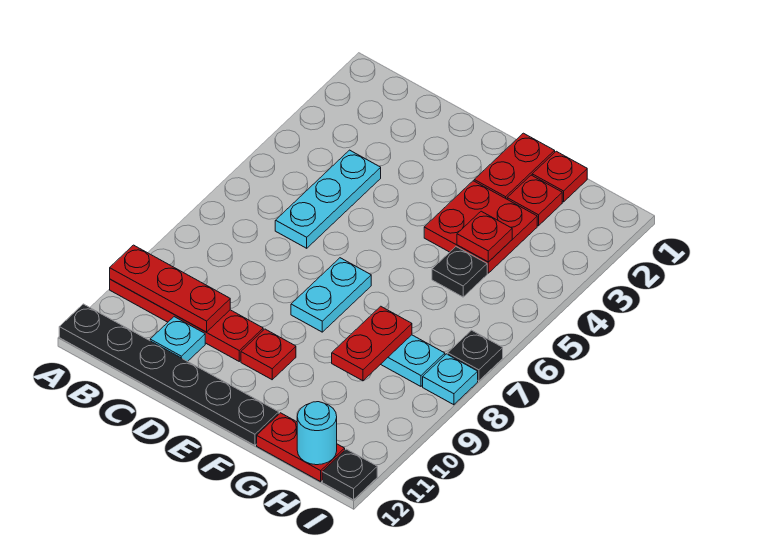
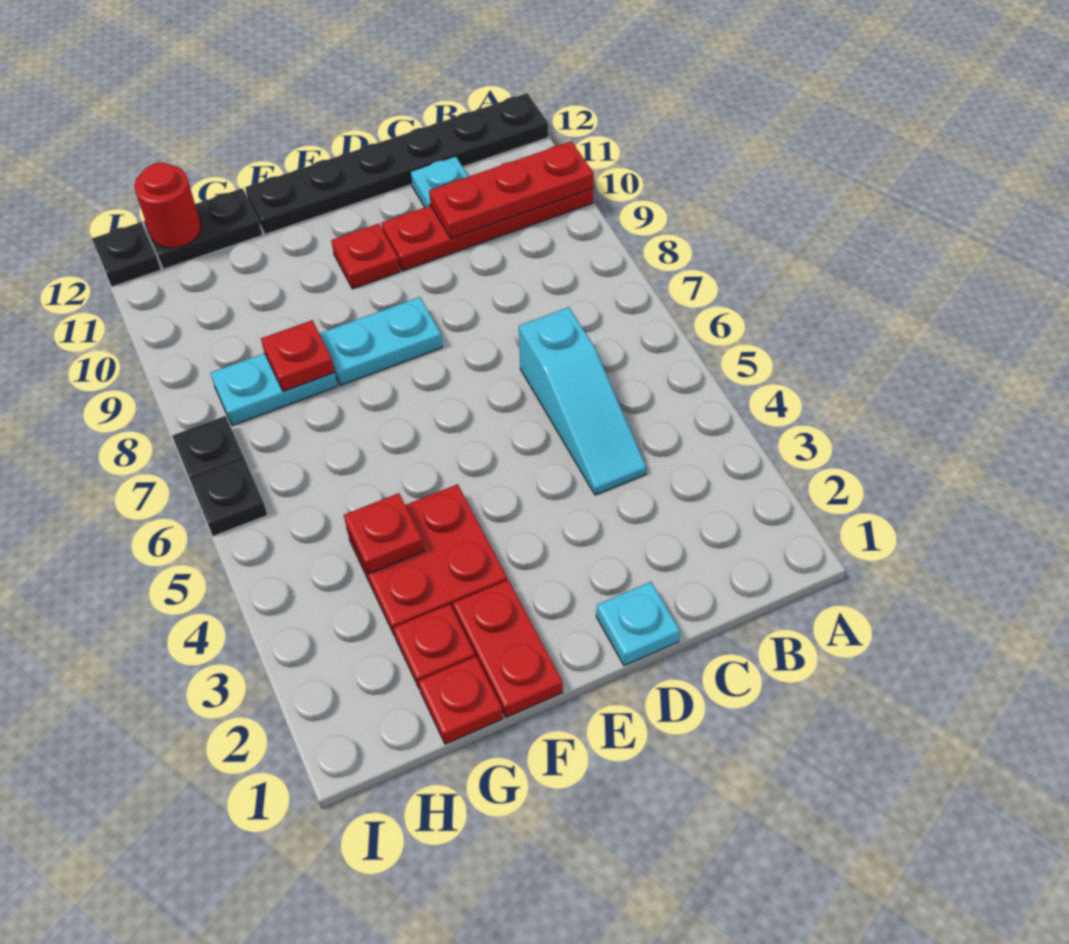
cyan plate C4:C6 level 1 -> cyan slope C4:C6 level 1 top 6
cyan plate E7:E8 level 1 -> cyan plate E8:F8 level 1
black plate G5 level 1 -> black plate I6 level 1
red plate G8:G9 level 2 -> red plate G8 level 2
red plate G12:H12 level 1 -> black plate G12:H12 level 1
cyan round brick H12 level 2 -> red round brick H12 level 2
cyan plate I8 level 1 -> cyan plate D1 level 1

